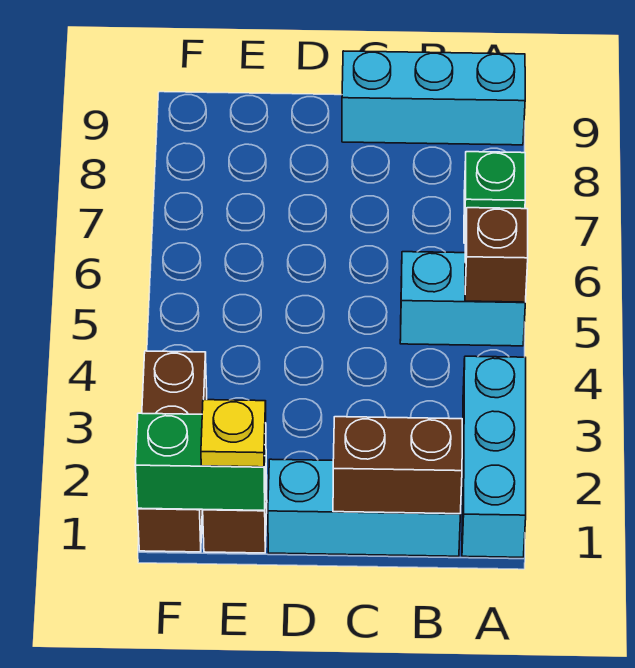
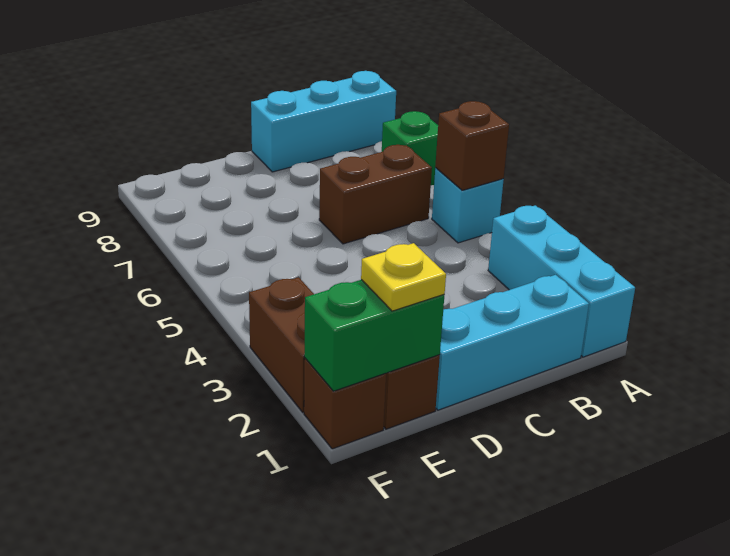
cyan brick A5:B5 level 1 -> cyan brick A5 level 1
brown brick B1:C1 level 2 -> brown brick B6:C6 level 1

